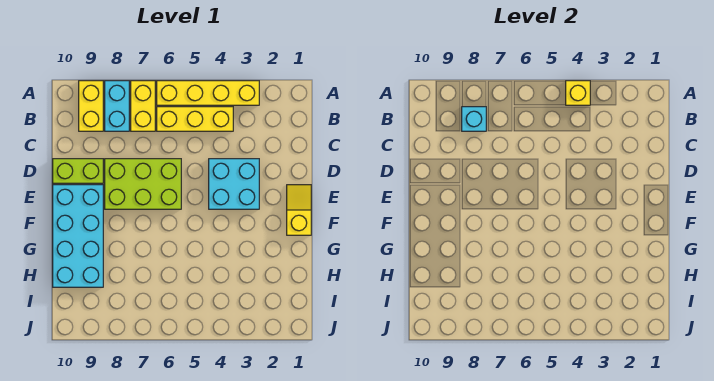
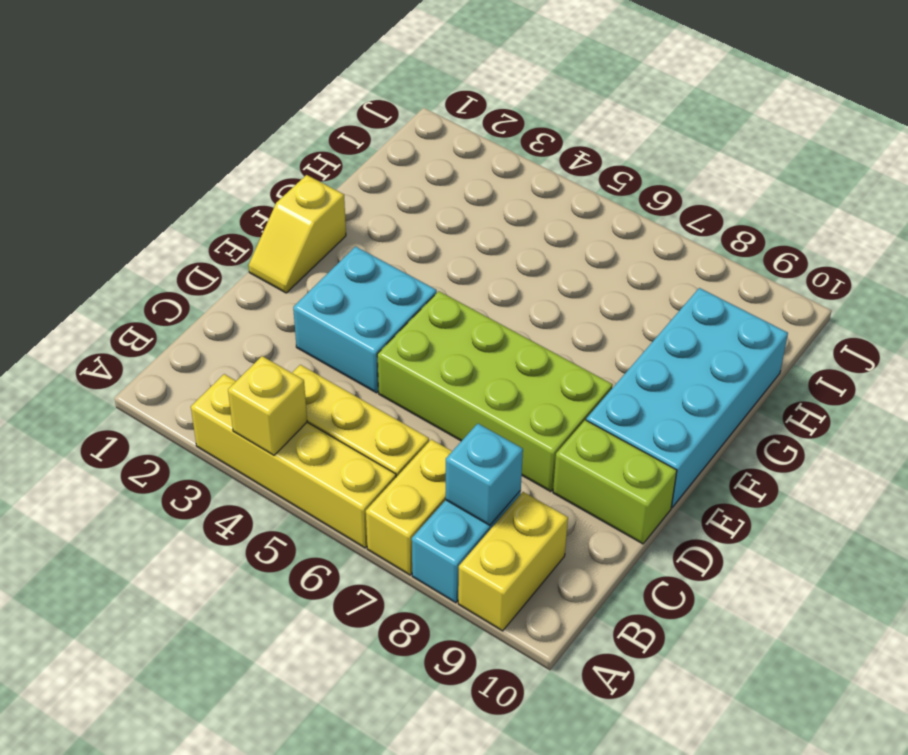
lime brick D6:E8 level 1 -> lime brick D5:E8 level 1

